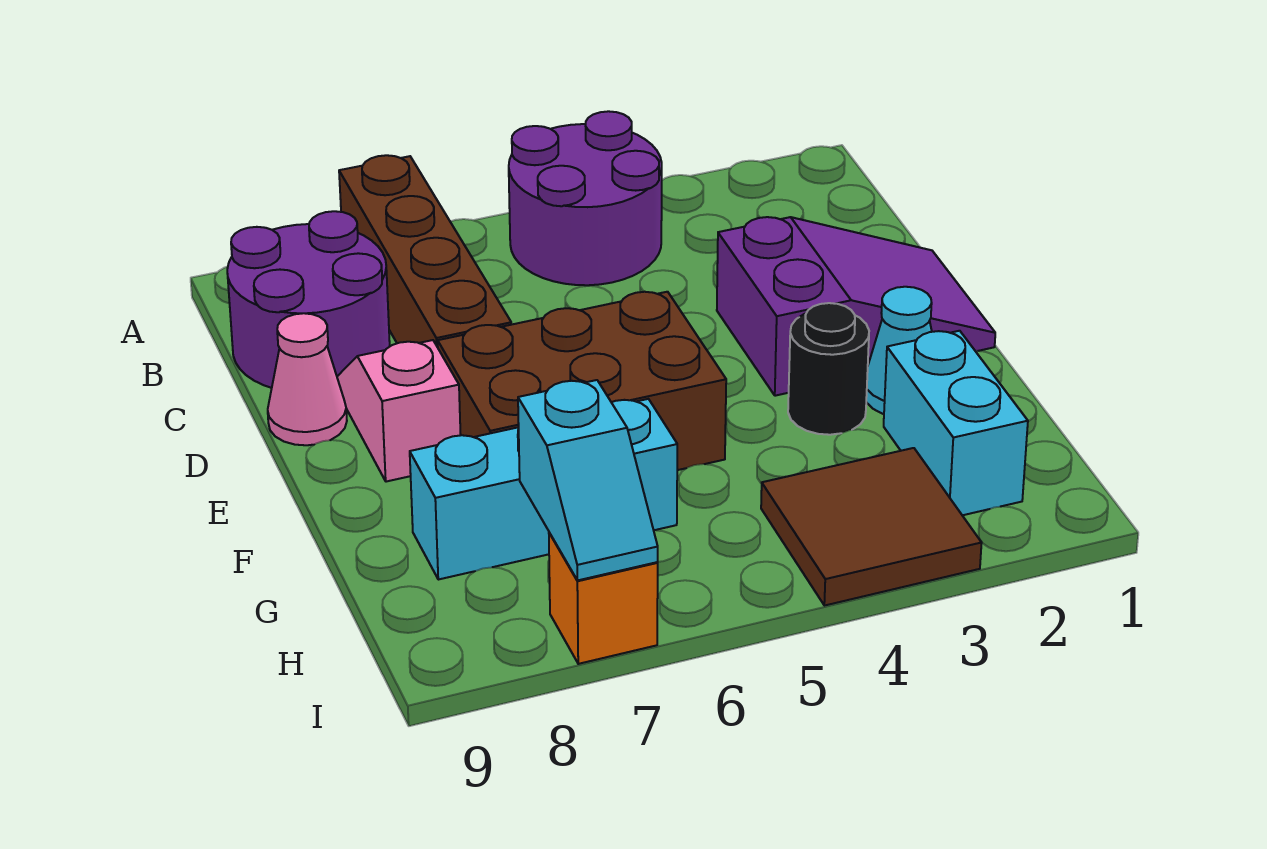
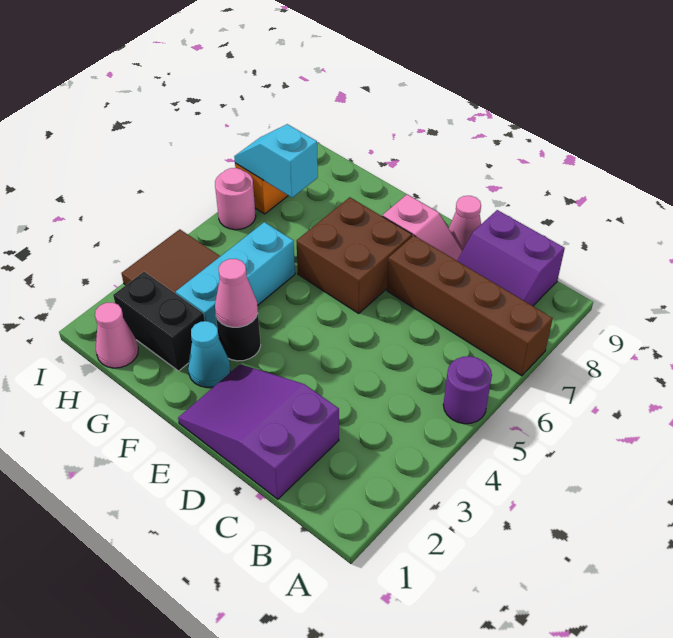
purple round brick A4:B5 level 1 -> purple round brick A5 level 1
purple round brick B8:C9 level 1 -> purple slope B8:C9 level 1 top 9
purple slope D1:E3 level 1 top 3 -> purple slope C1:E2 level 1 top C
brown brick E5:F7 level 1 -> brown brick E6:F7 level 1
none -> pink cone F3 level 2
cyan brick G2:H2 level 1 -> black brick G2:H2 level 1
cyan brick G6:G8 level 1 -> cyan brick G3:G5 level 1
none -> pink cone H1 level 1
none -> pink round brick I6 level 1

